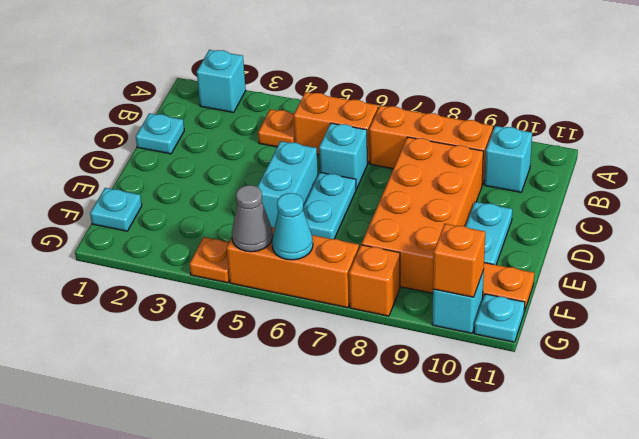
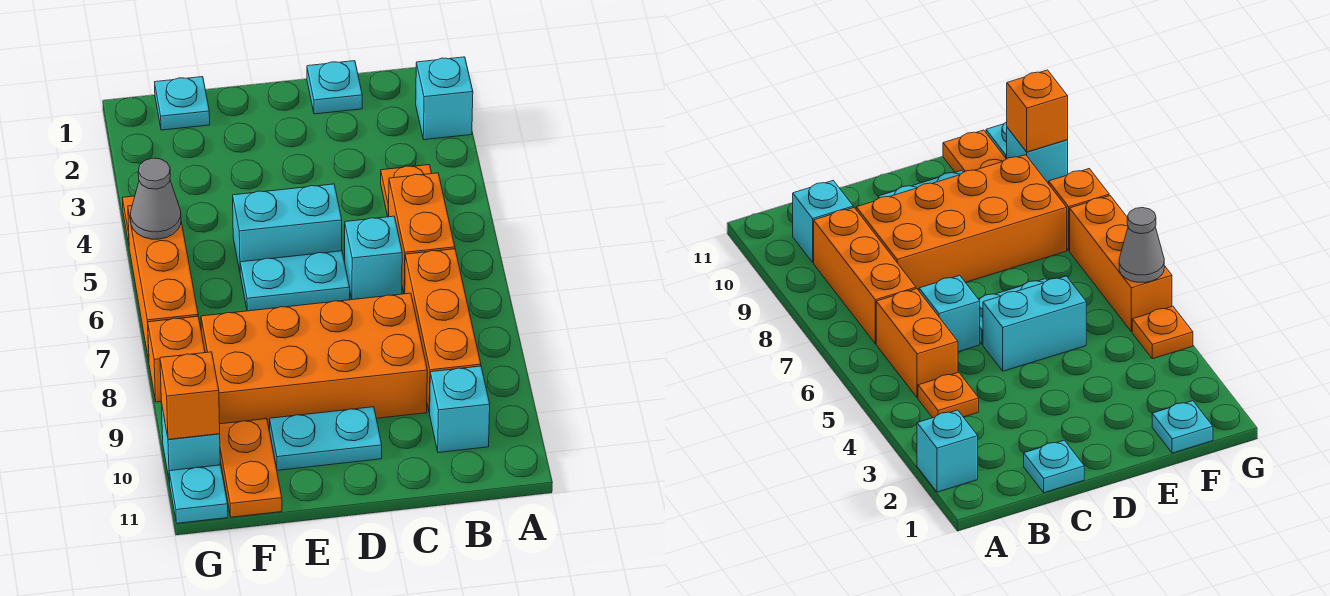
cyan cone G6 level 2 -> none

